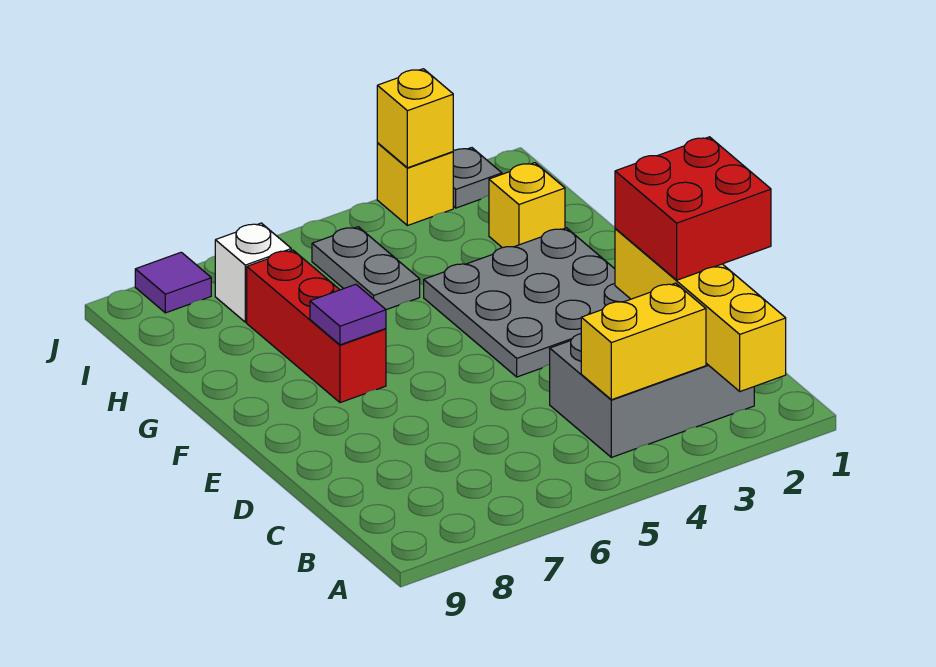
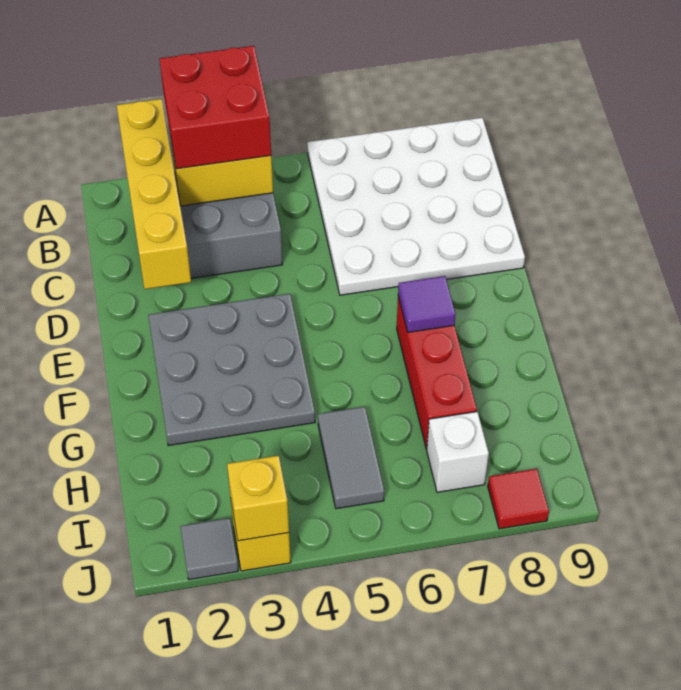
none -> white plate A6:D9 level 1
red brick C1:D2 level 3 -> red brick A3:B4 level 3
yellow brick H2 level 1 -> none
grey plate H5:I5 level 1 -> grey tile H5:I5 level 1
grey plate J2 level 1 -> grey tile J2 level 1
purple tile J8 level 1 -> red tile J8 level 1

